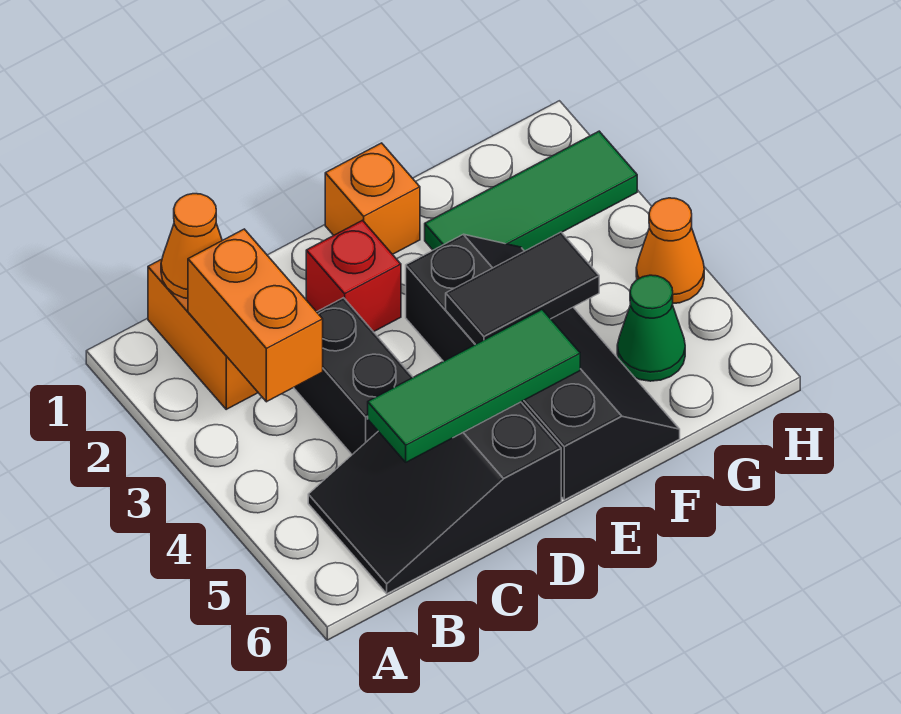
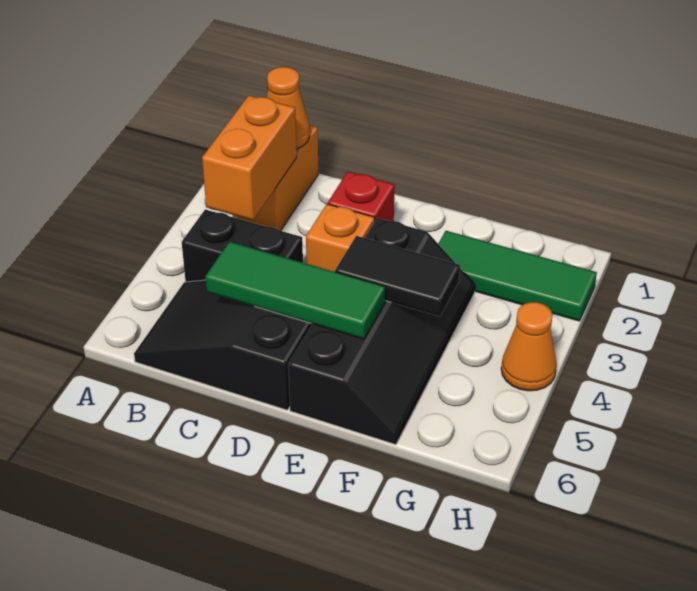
black brick C3:C4 level 1 -> black brick B4:C4 level 1
orange brick E1 level 1 -> orange brick D3 level 1
green cone G5 level 1 -> none

